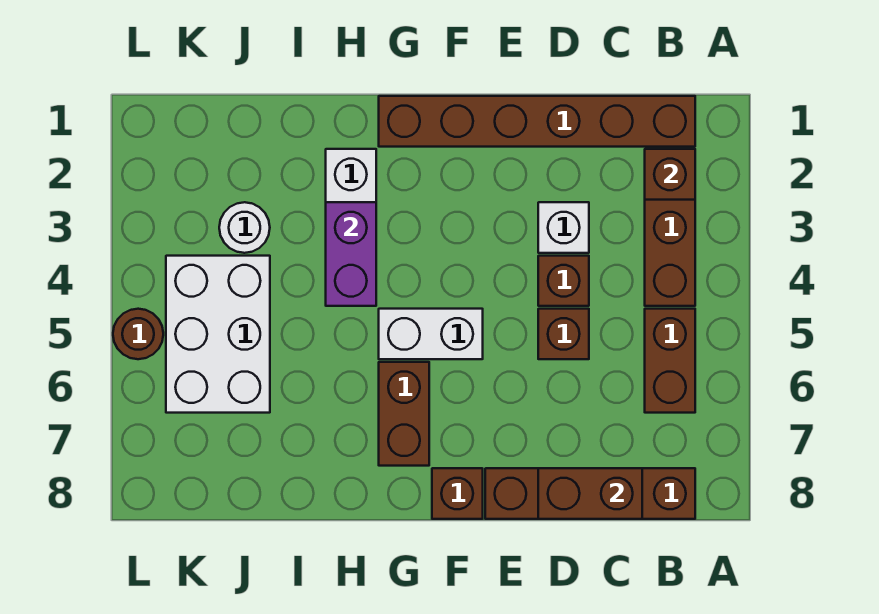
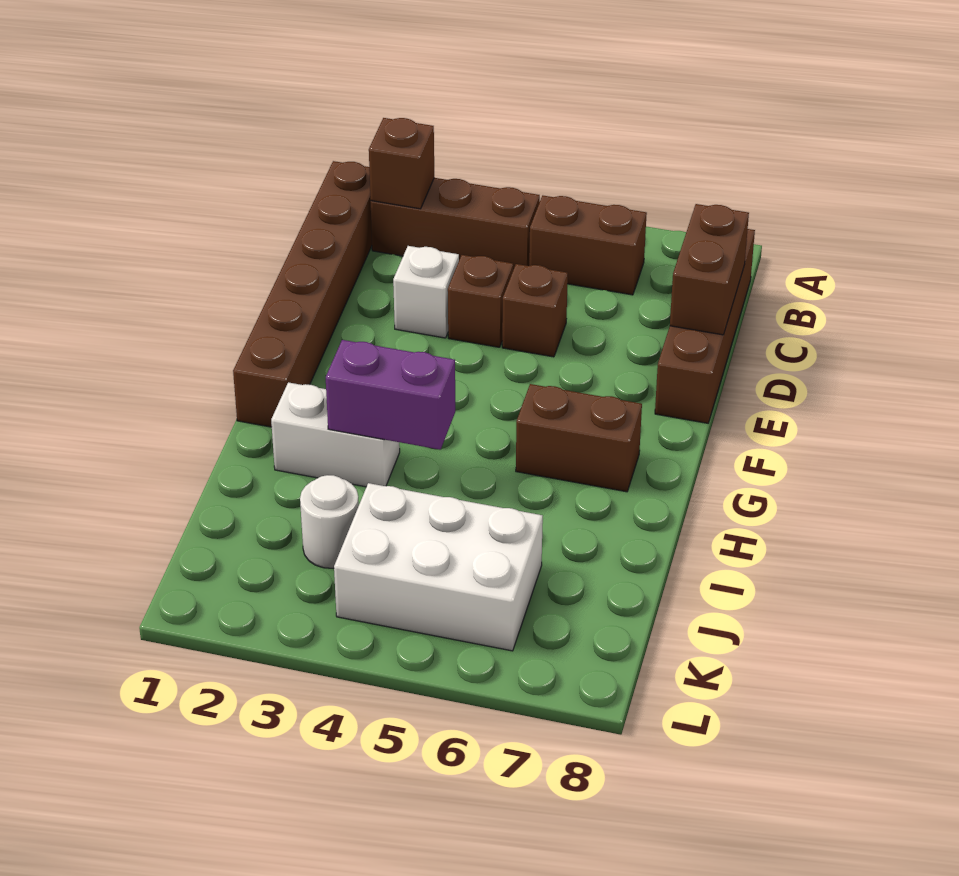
white brick F5:G5 level 1 -> none
brown brick F8 level 1 -> none
brown round brick L5 level 1 -> none

